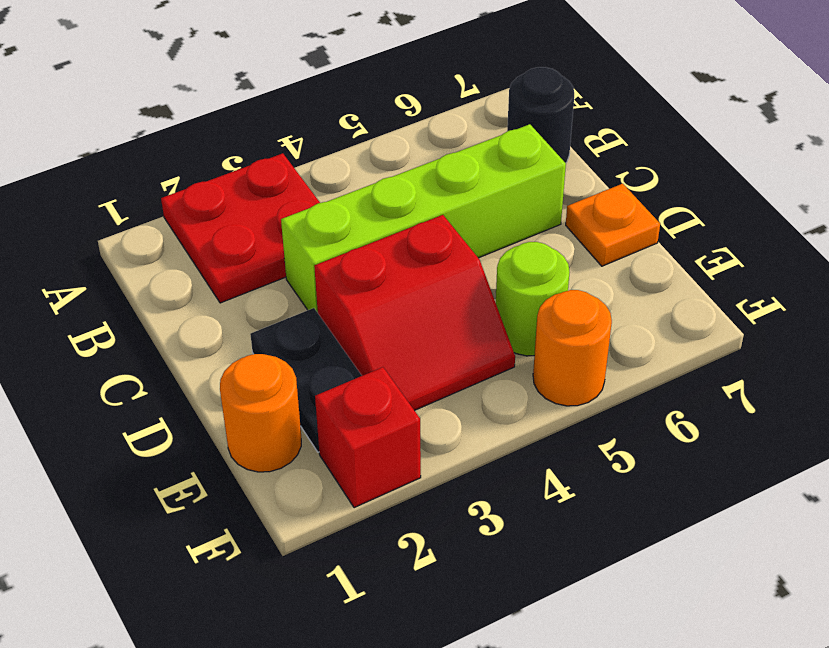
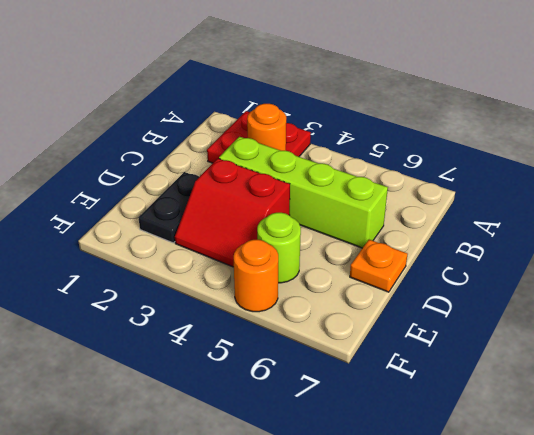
black round brick B7 level 1 -> none
orange round brick E1 level 1 -> orange round brick B3 level 2
red brick F2 level 1 -> none

